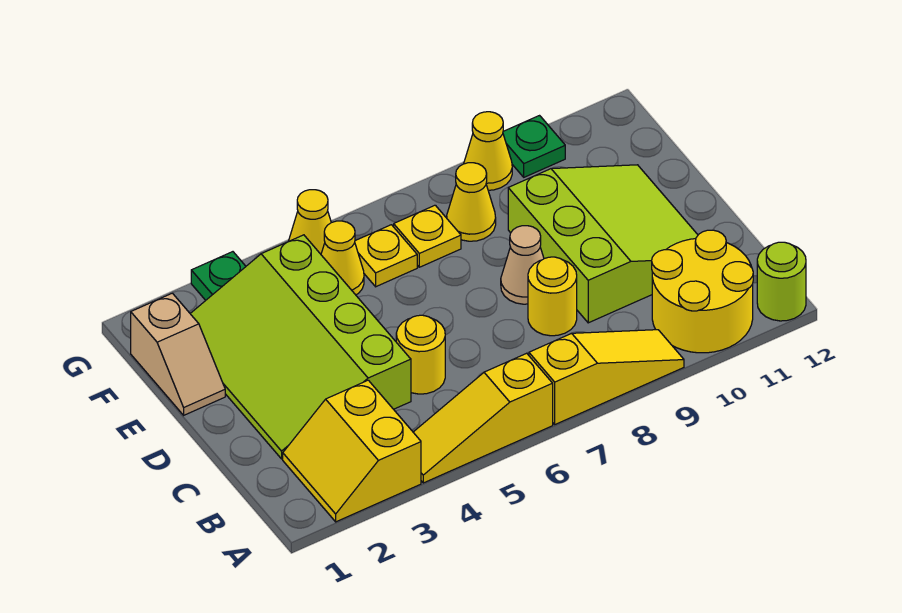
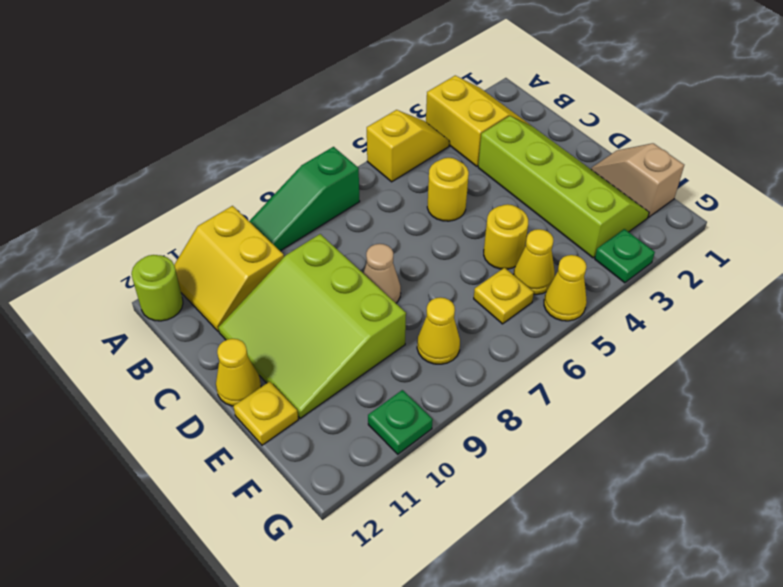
yellow slope A4:A6 level 1 top 6 -> yellow slope A4:A5 level 1 top 5
yellow slope A7:A9 level 1 top 7 -> green slope A7:A9 level 1 top 7
yellow round brick A10:B11 level 1 -> yellow slope A10:B11 level 1 top 10
lime slope C2:F4 level 1 top 4 -> lime slope C2:F3 level 1 top 3
yellow round brick C8 level 1 -> yellow round brick E5 level 1
yellow plate F7 level 1 -> yellow plate E12 level 1
yellow cone G9 level 1 -> yellow cone D12 level 1

